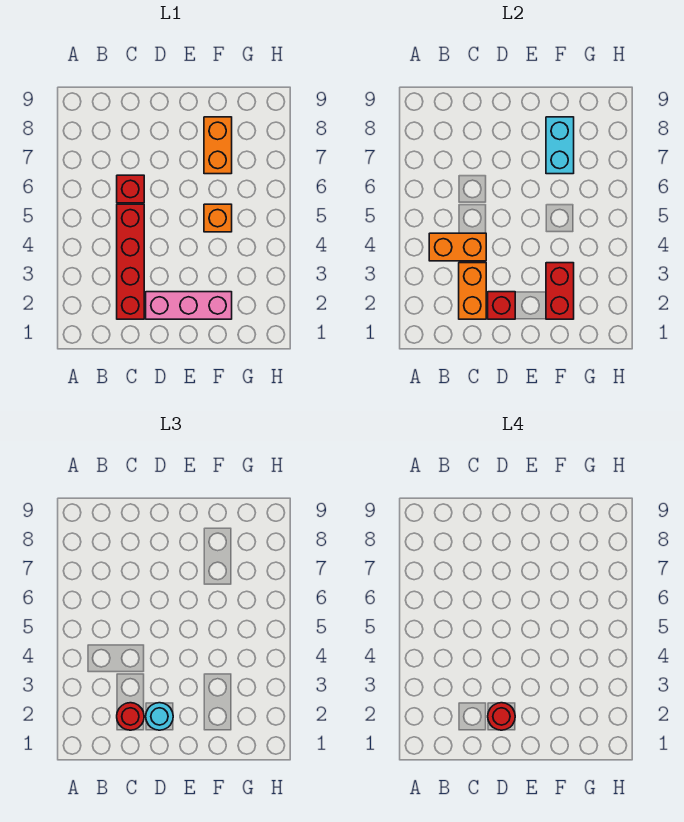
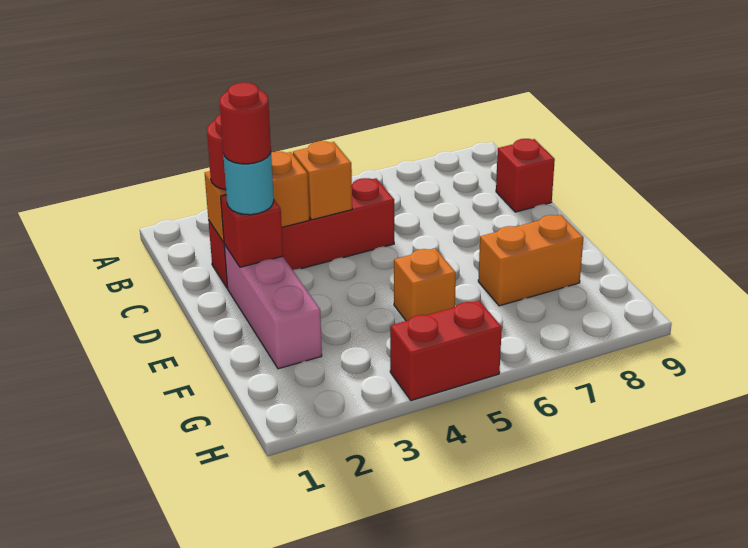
orange brick B4:C4 level 2 -> orange brick C4 level 2
red brick C6 level 1 -> red brick C9 level 1
red brick F2:F3 level 2 -> red brick H4:H5 level 1
cyan brick F7:F8 level 2 -> none

